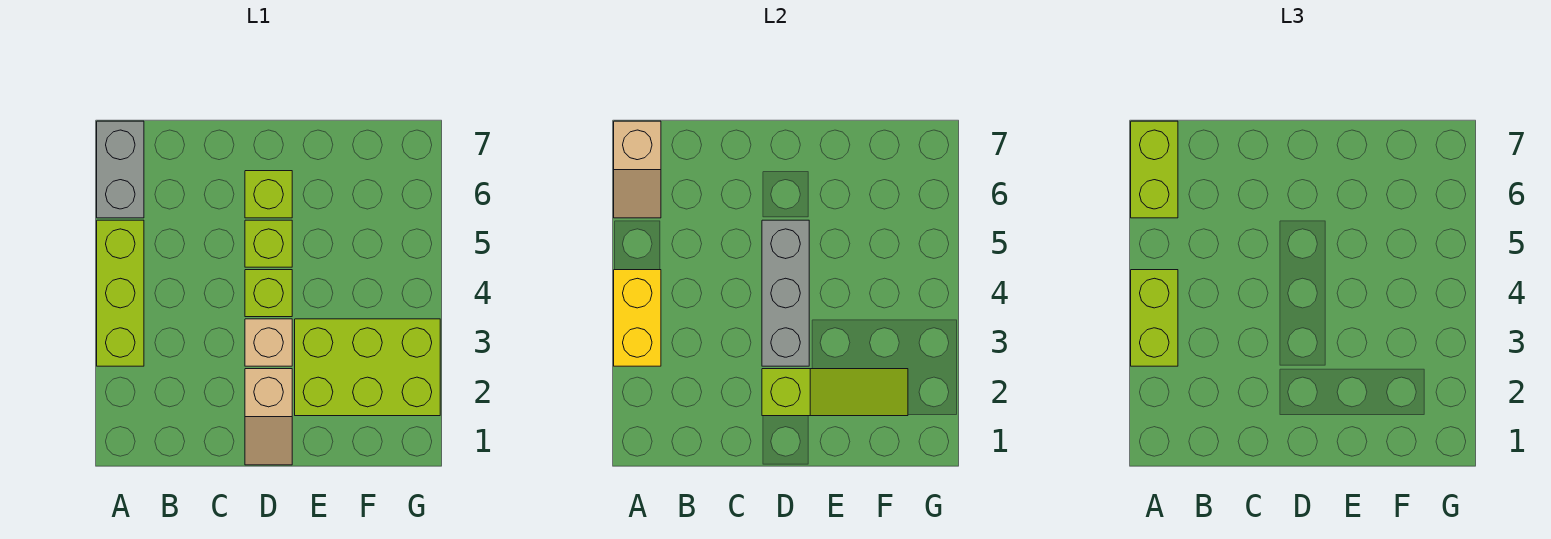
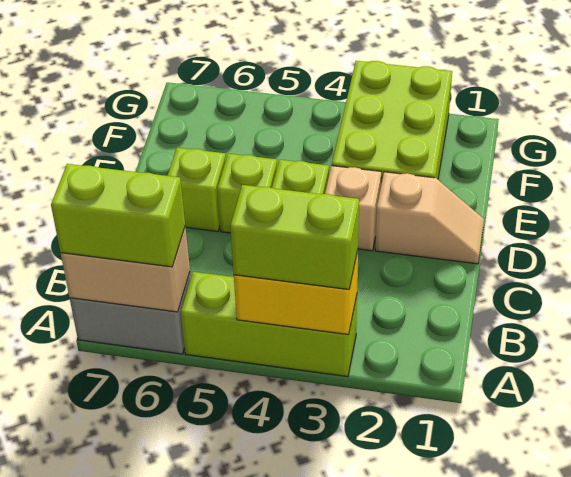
tan slope A6:A7 level 2 top 7 -> tan brick A6:A7 level 2
lime slope D2:F2 level 2 top D -> none
grey brick D3:D5 level 2 -> none

